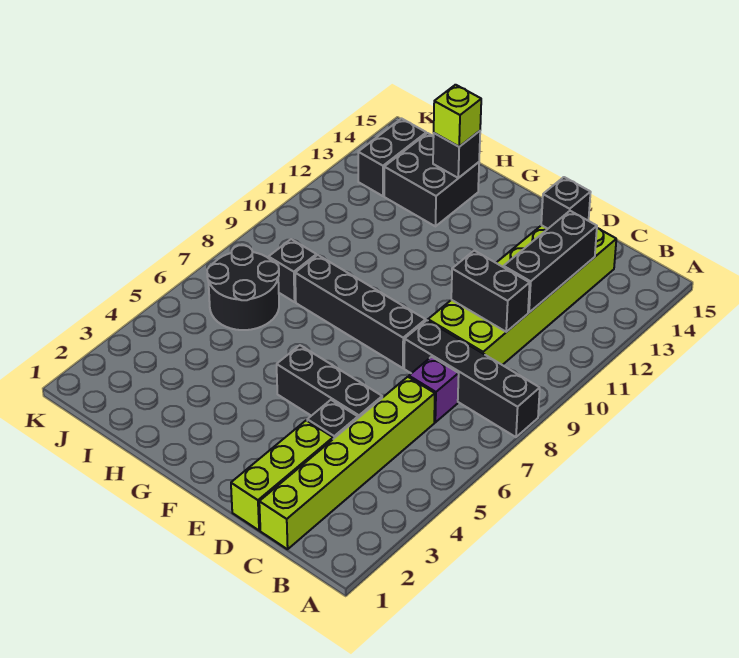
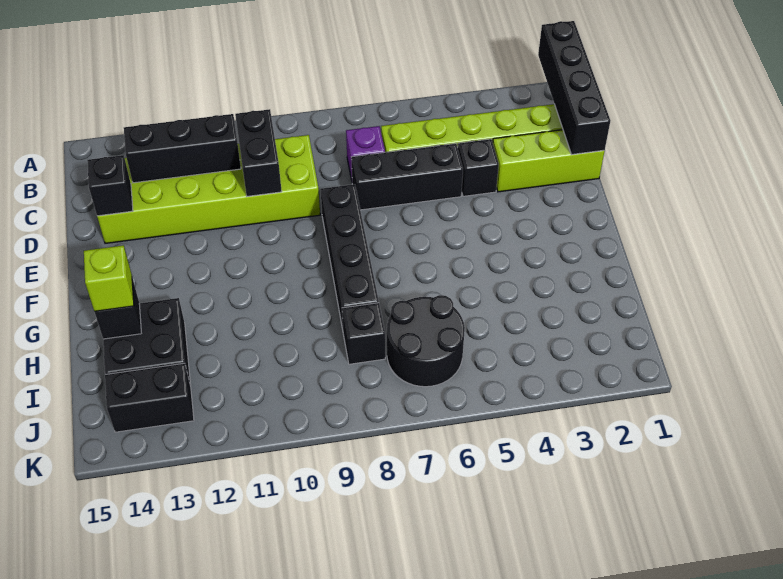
black brick A8:D8 level 1 -> black brick A1:D1 level 2
black brick D5:F5 level 1 -> black brick D5:D7 level 1

